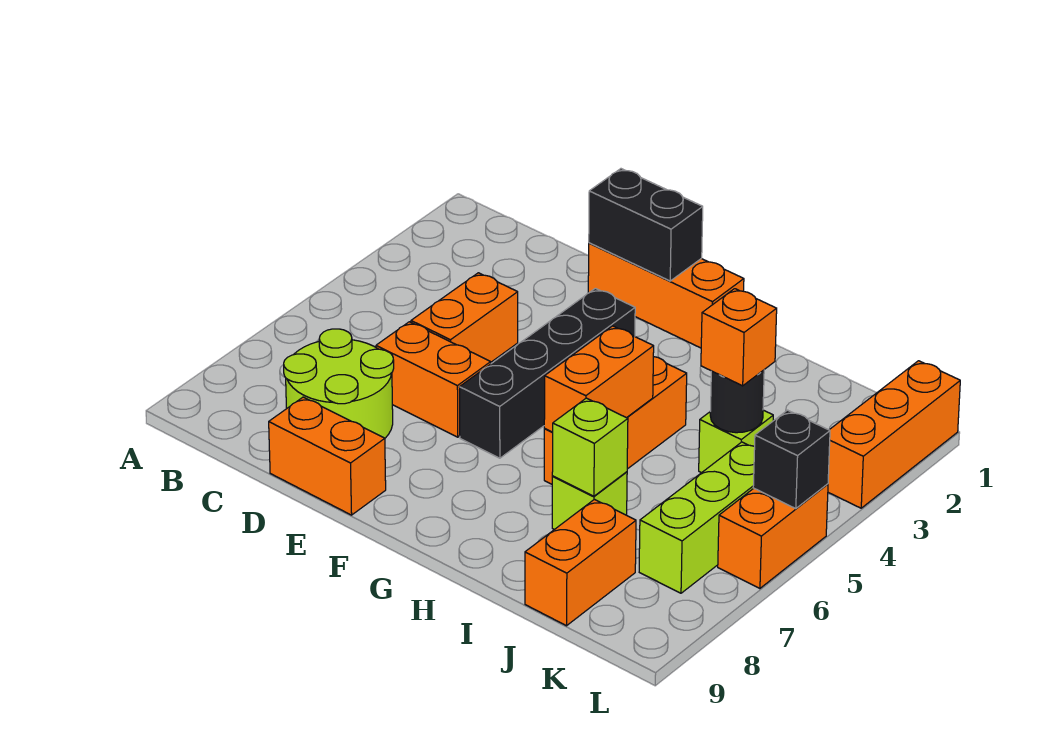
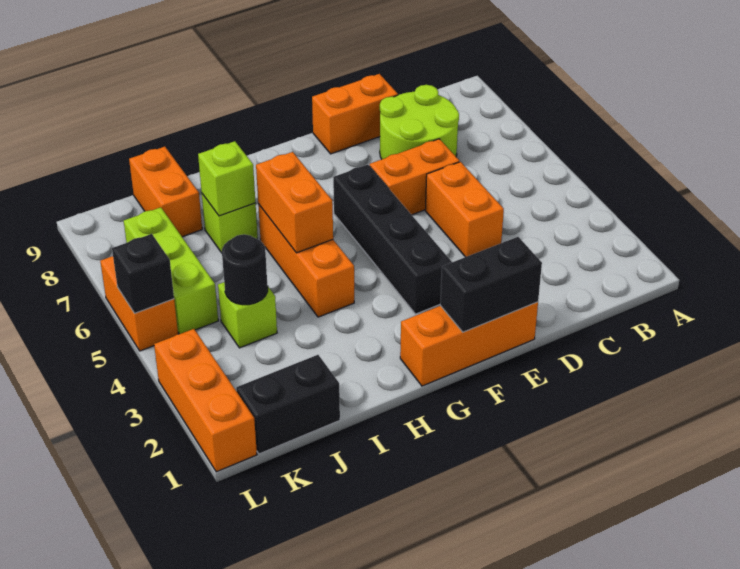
none -> black brick J1:K1 level 1
orange brick J4 level 3 -> none

